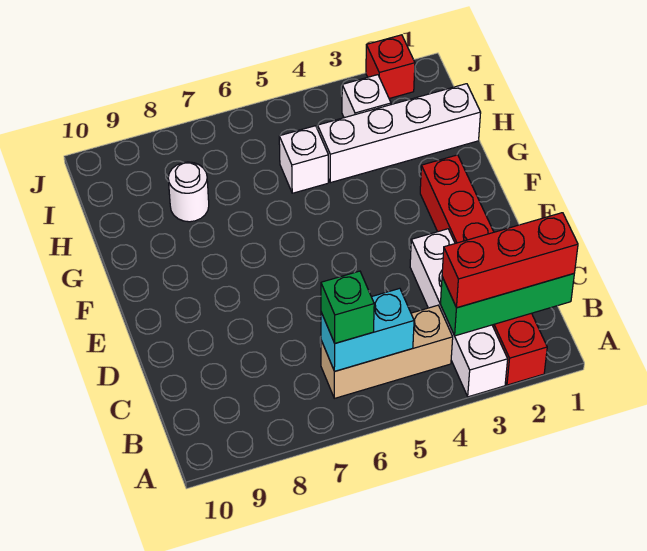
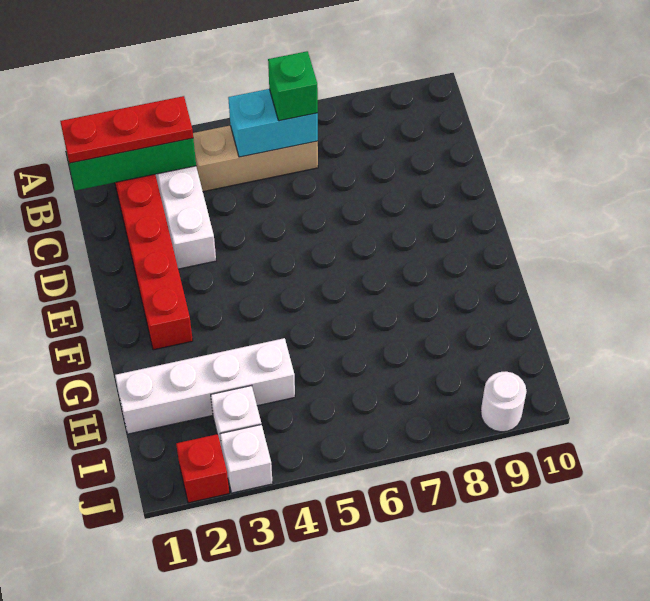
red brick B1:B3 level 3 -> red plate B1:B3 level 3
white brick H5 level 1 -> white brick J3 level 1
white round brick H8 level 1 -> white round brick J9 level 1

